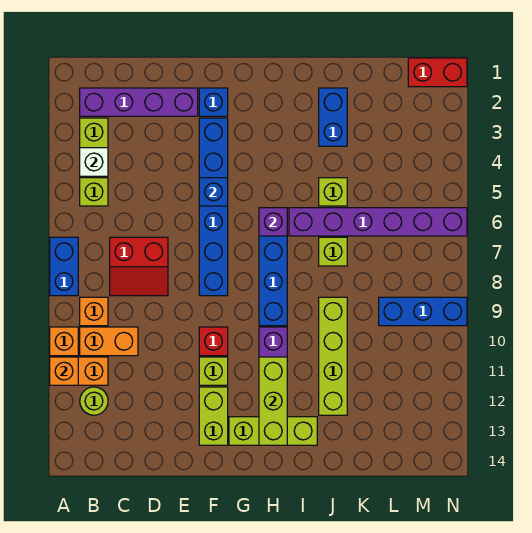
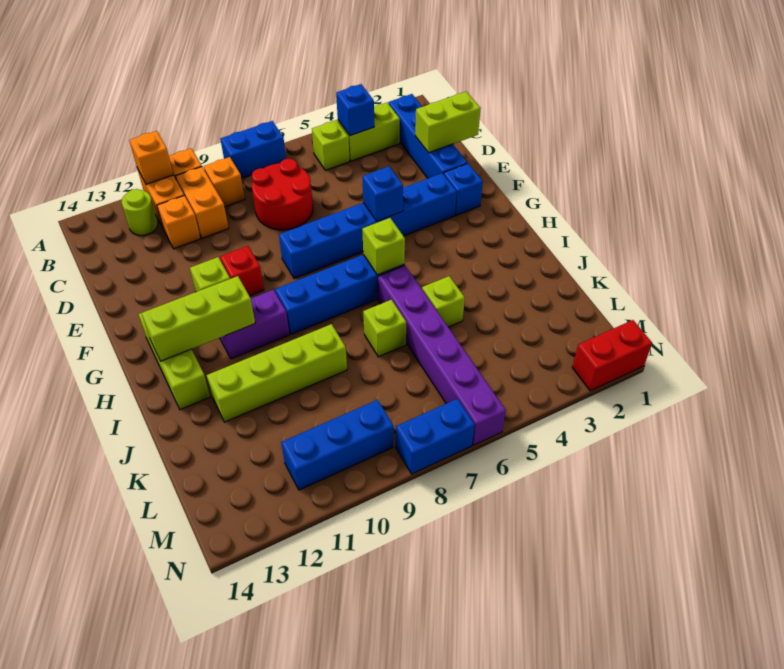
purple brick B2:E2 level 1 -> blue brick B2:E2 level 1
white brick B4 level 2 -> blue brick B4 level 2
red slope C7:D8 level 1 top 7 -> red round brick C7:D8 level 1
none -> orange brick C11 level 1
lime brick F12:F13 level 1 -> lime brick D1:D2 level 2
purple brick H6 level 2 -> lime brick H6 level 2
blue brick J2:J3 level 1 -> blue brick N7:N8 level 1
blue brick L9:N9 level 1 -> blue brick M9:M11 level 1
red brick M1:N1 level 1 -> red brick N1:N2 level 1

